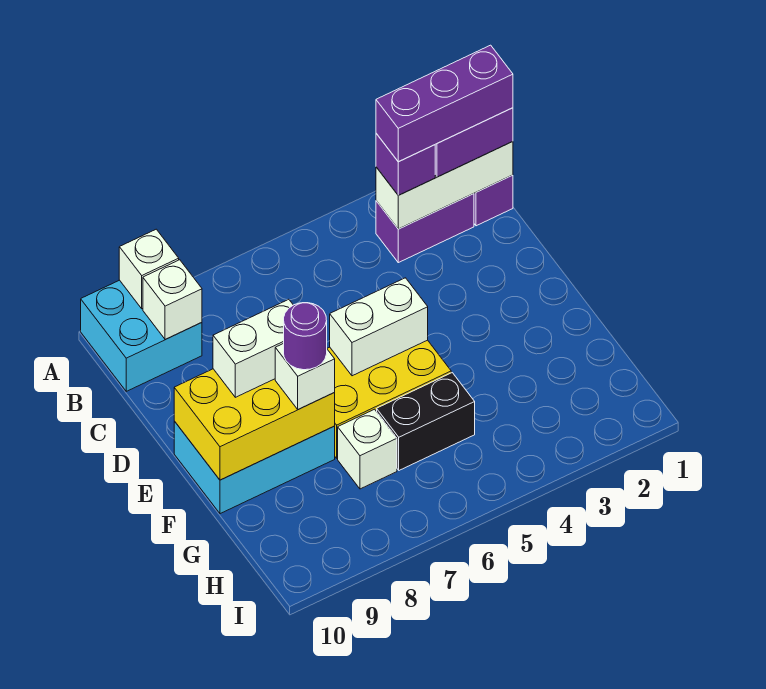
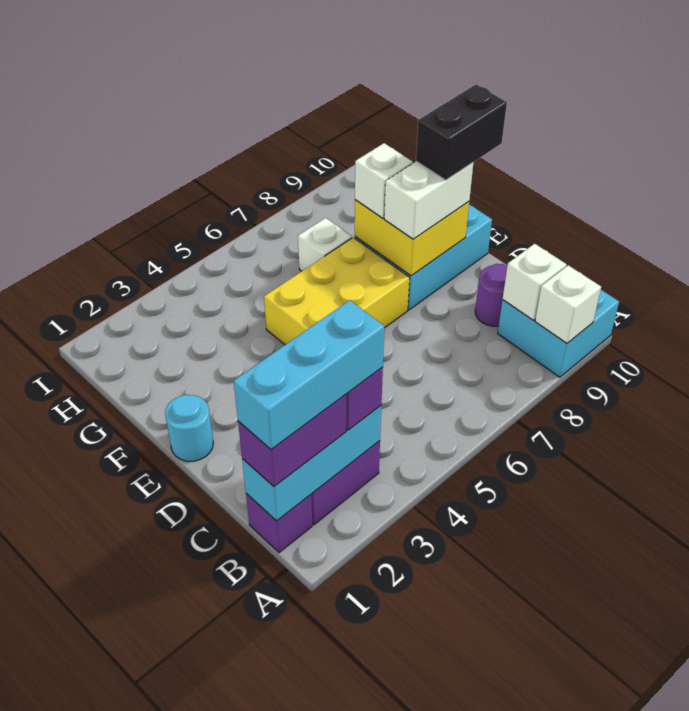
white brick B1:B3 level 2 -> cyan brick B1:B3 level 2
purple brick B1:B3 level 4 -> cyan brick B1:B3 level 4
none -> cyan round brick E1 level 1
white brick E5:E6 level 2 -> none
yellow brick E8:F10 level 2 -> yellow brick E8:F9 level 2
purple round brick F8 level 4 -> purple round brick C9 level 1
black brick G5:G6 level 1 -> black brick E9:E10 level 4

